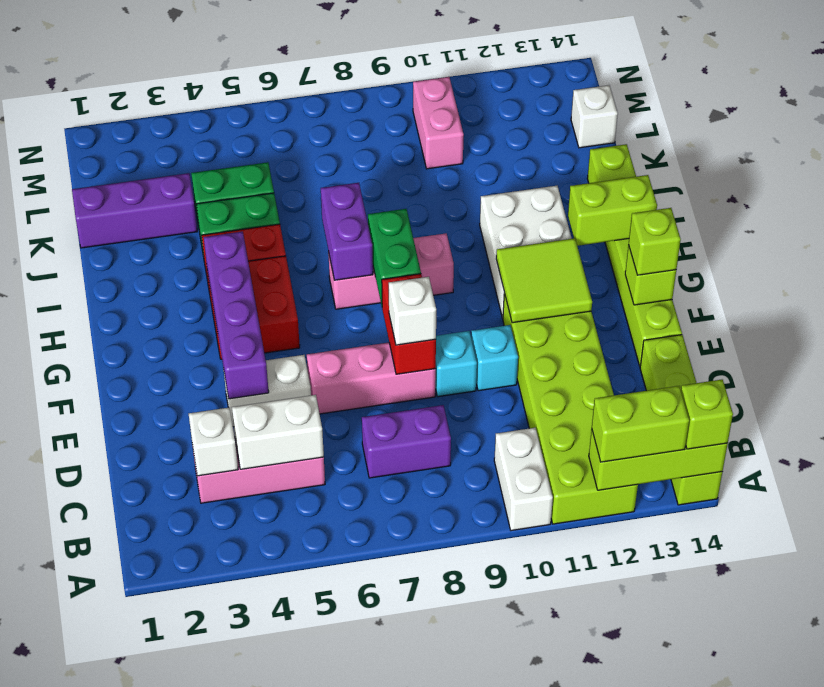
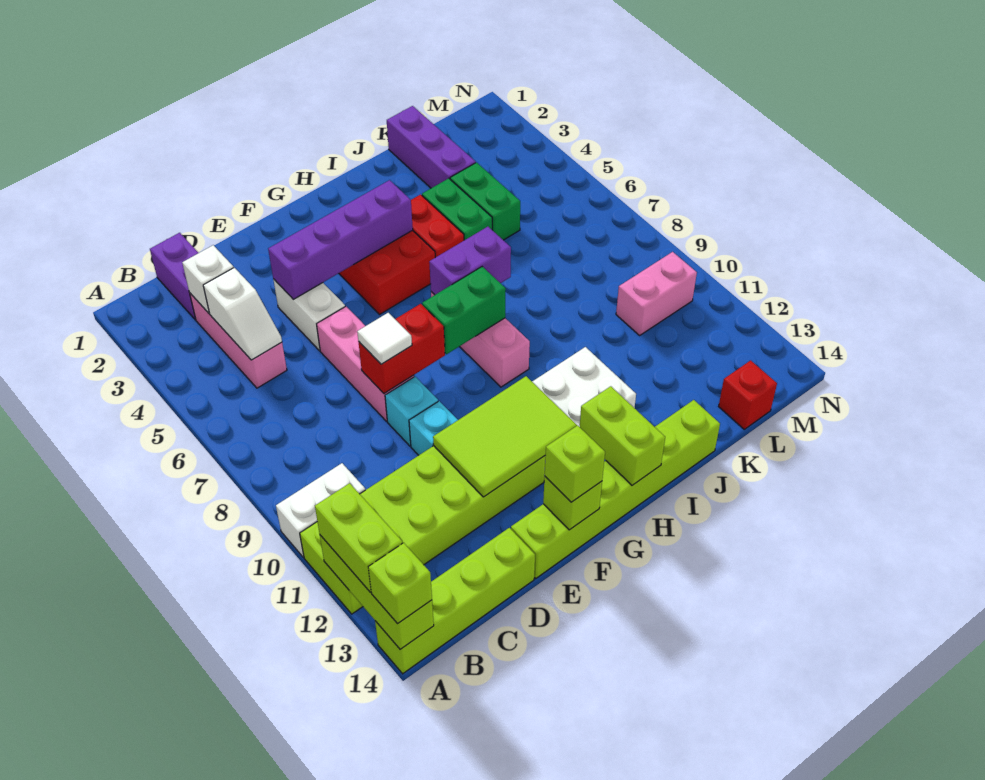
white brick C4:C5 level 2 -> white slope C4:C5 level 2 top 4
purple brick C7:C8 level 1 -> purple brick C1:C2 level 1
white brick E8 level 3 -> white tile E8 level 3
lime tile F11:G12 level 2 -> lime tile E11:G12 level 2
white brick L14 level 1 -> red brick L14 level 1

